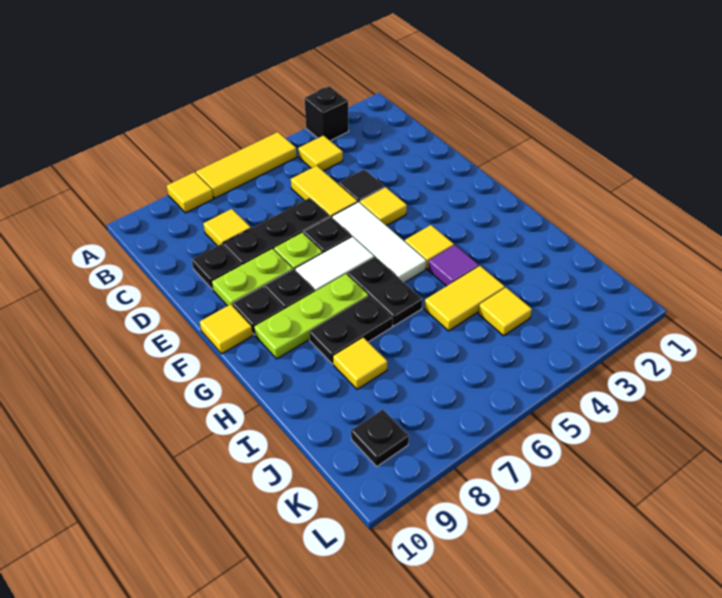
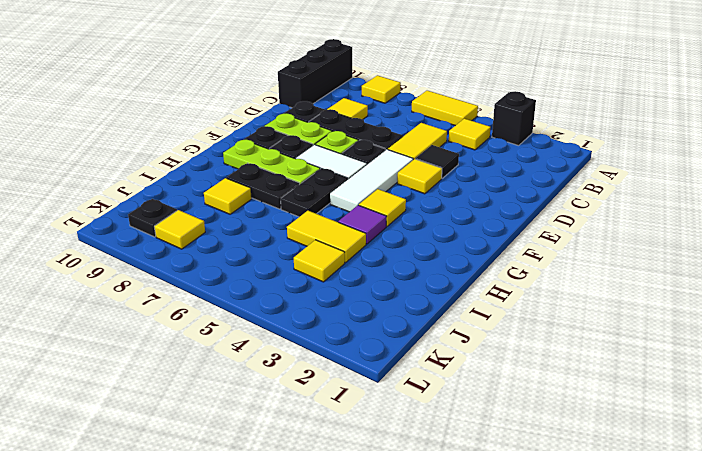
yellow tile A5:A7 level 1 -> yellow tile A5:A6 level 1
none -> black brick A10:C10 level 1
yellow tile F10 level 1 -> yellow tile K8 level 1

